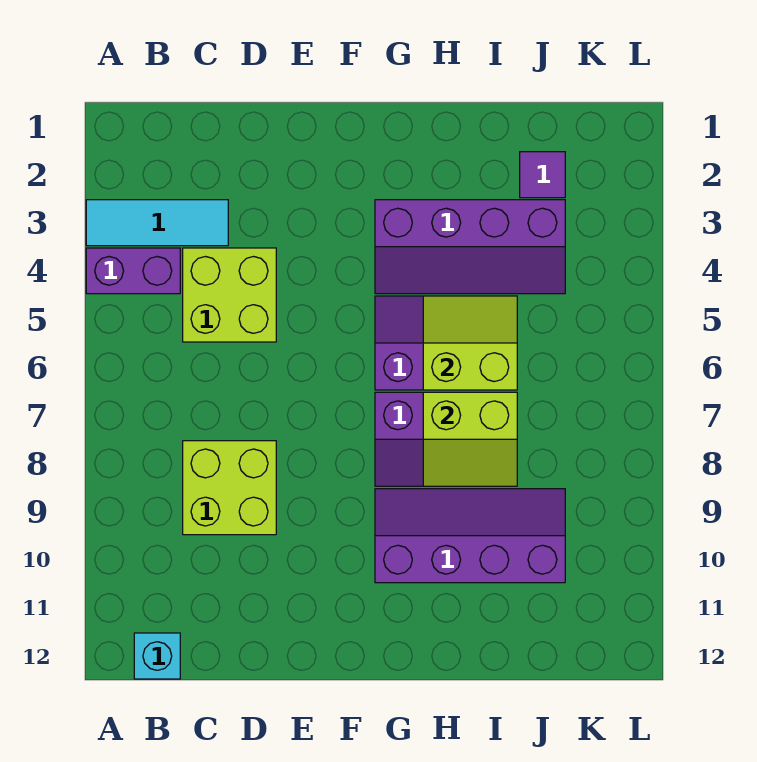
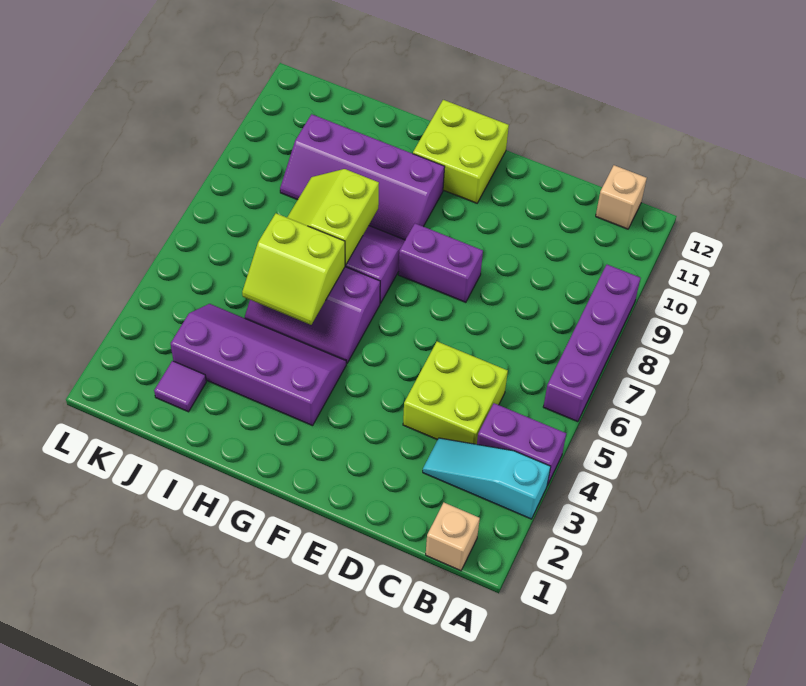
cyan tile A3:C3 level 1 -> cyan slope A3:C3 level 1 top A
none -> purple brick A6:A9 level 1
none -> tan brick B1 level 1
cyan brick B12 level 1 -> tan brick B12 level 1
lime brick C8:D9 level 1 -> lime brick F11:G12 level 1
none -> purple brick E8:F8 level 1
lime slope H7:I8 level 2 top 7 -> lime slope H7:I8 level 2 top H

